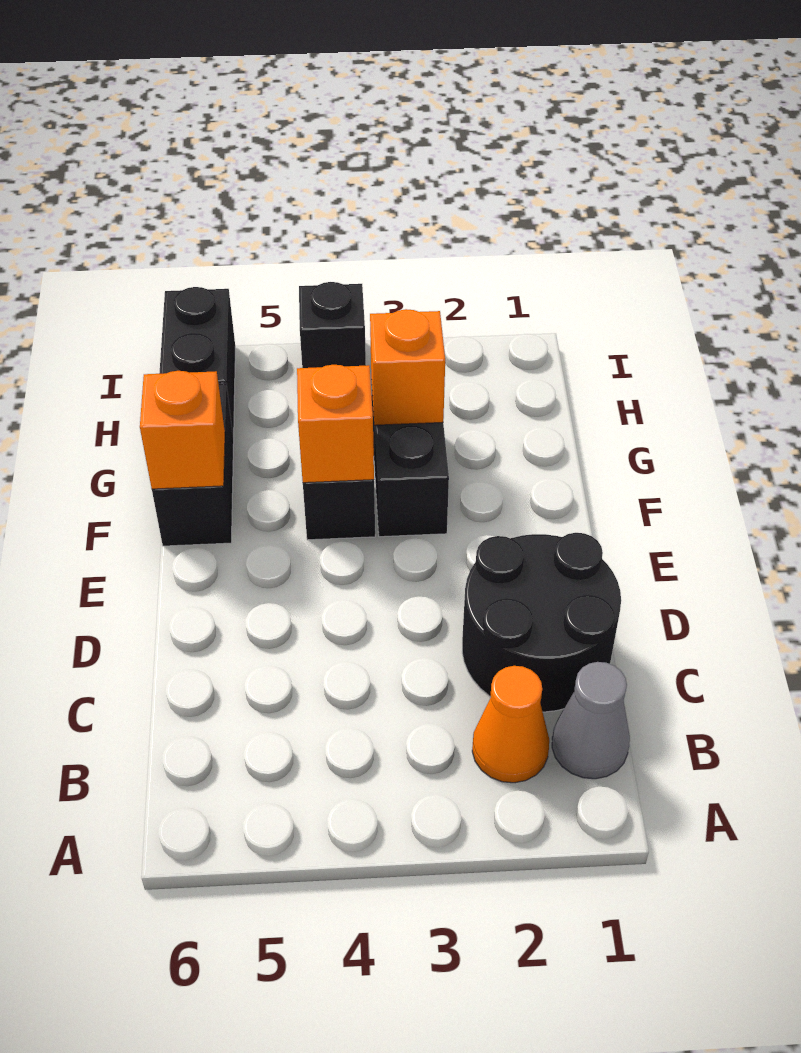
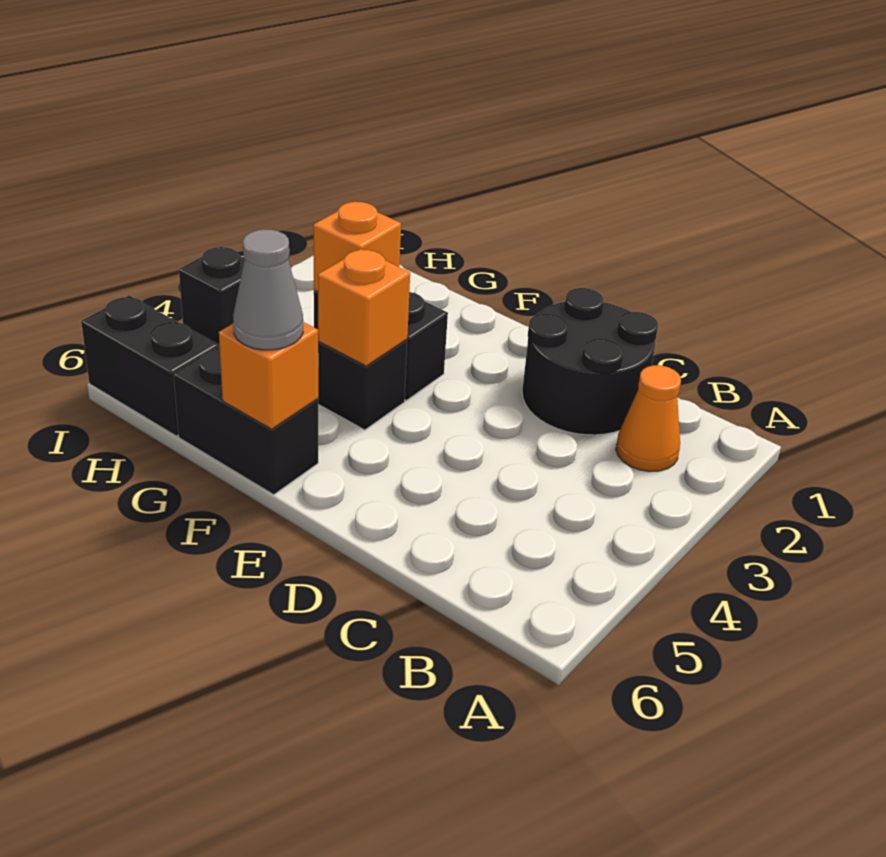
grey cone B1 level 1 -> grey cone F6 level 3

